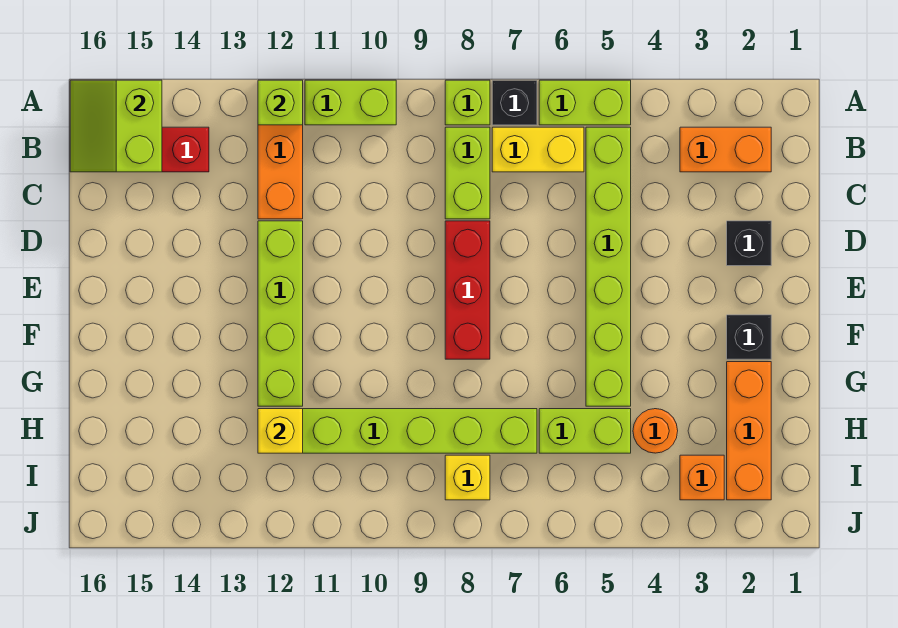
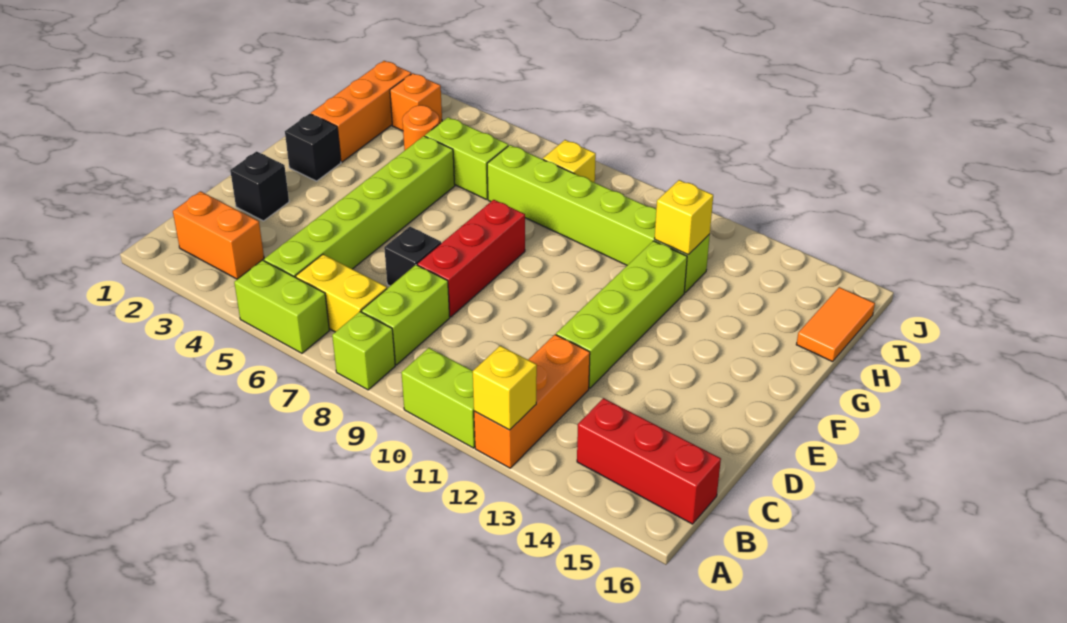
black brick A7 level 1 -> black brick D7 level 1
lime brick A12 level 2 -> yellow brick A12 level 2
lime slope A15:B16 level 2 top 15 -> none
none -> orange tile H16:I16 level 1

